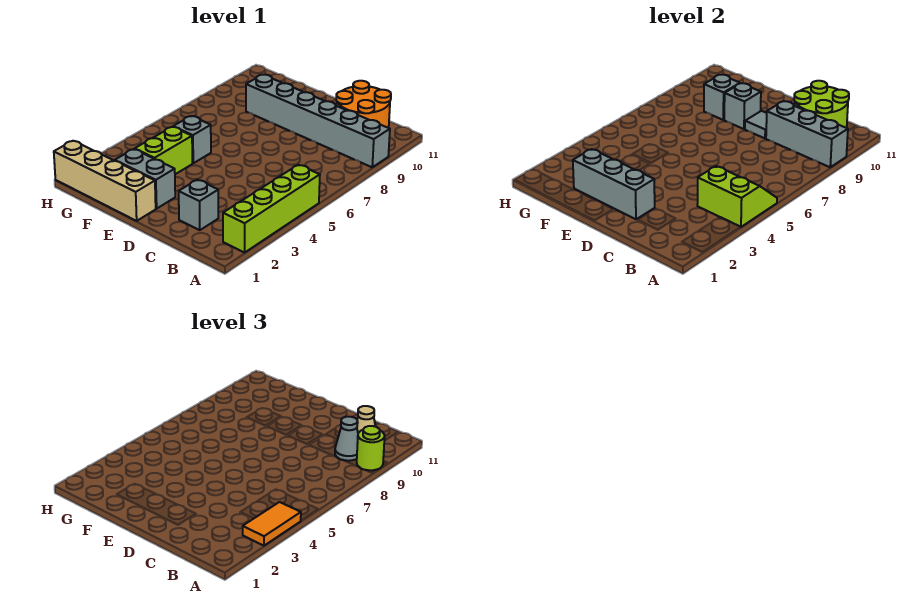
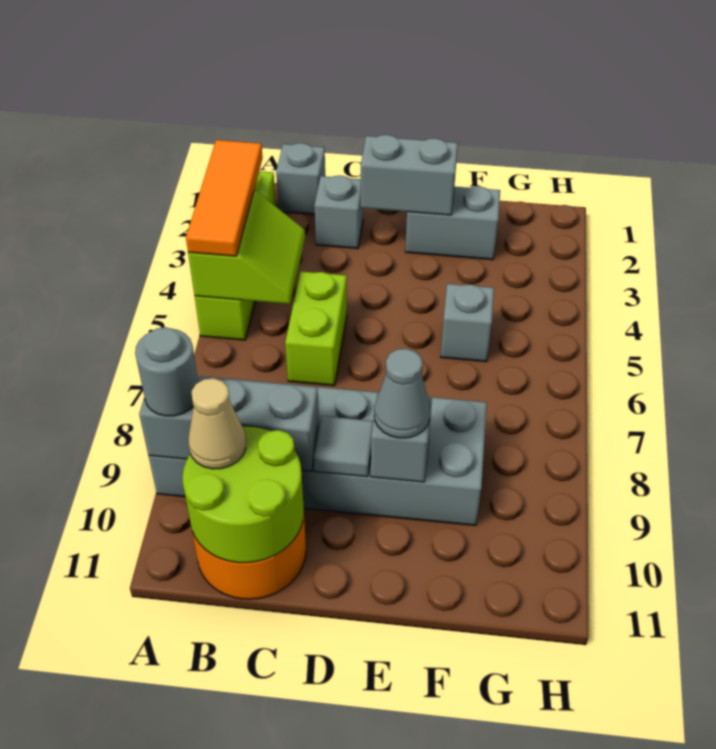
orange tile A3:A4 level 3 -> orange tile A3:A5 level 3
lime slope A4:B5 level 2 top 4 -> lime slope A4:B5 level 2 top A
grey brick A9:F9 level 1 -> grey brick A8:F9 level 1
lime round brick A9 level 3 -> grey round brick A9 level 3
grey cone B9 level 3 -> grey cone E9 level 3
grey brick D2:F2 level 2 -> grey brick D2:E2 level 2
tan brick E1:H1 level 1 -> none
lime brick F3:F4 level 1 -> lime brick C5:C6 level 1
grey brick F9 level 2 -> grey brick B1 level 1

